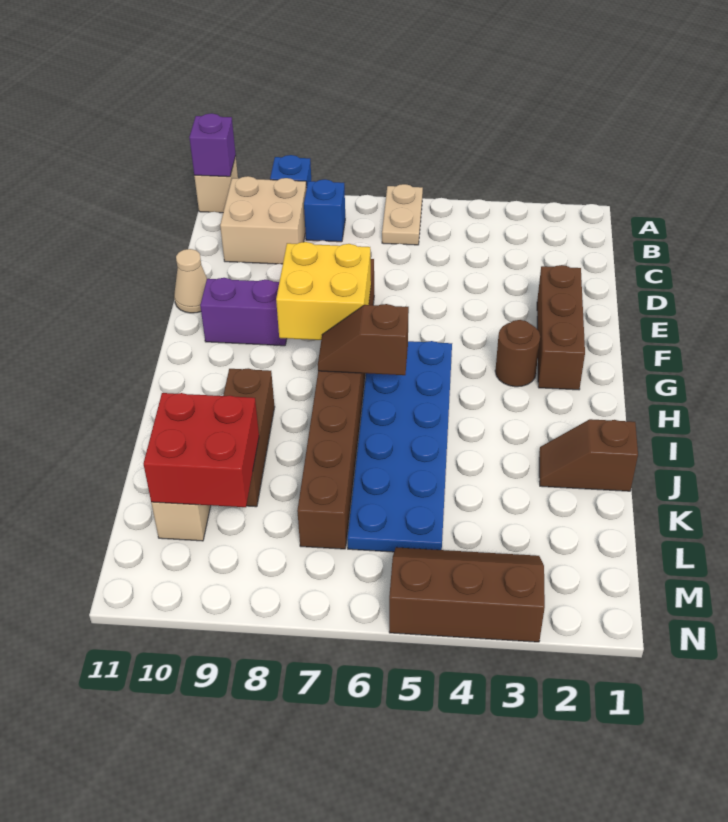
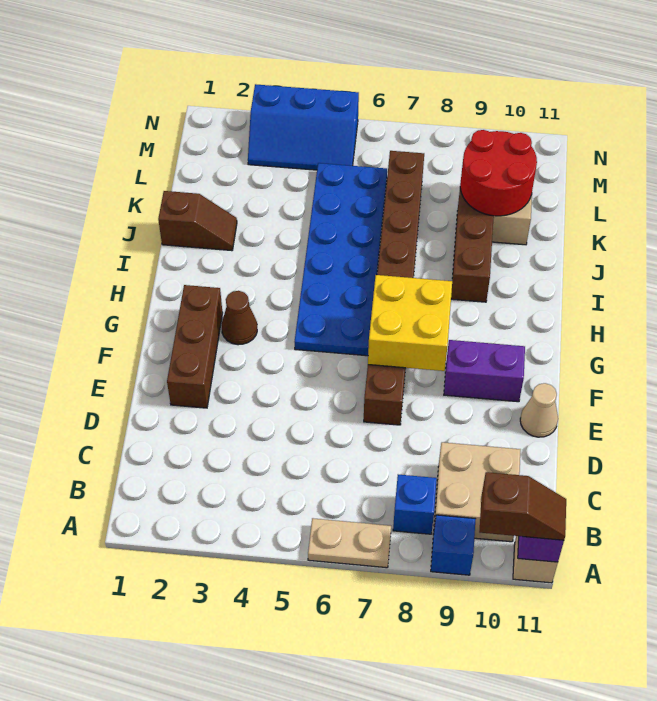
tan plate A6:B6 level 1 -> tan plate A6:A7 level 1
brown round brick G3 level 1 -> brown cone G3 level 1
brown slope H6:H7 level 2 top 6 -> brown slope A10:A11 level 3 top 10
red brick K9:L10 level 2 -> red round brick K9:L10 level 2
brown slope M3:N5 level 1 top N -> blue slope M3:N5 level 1 top N

